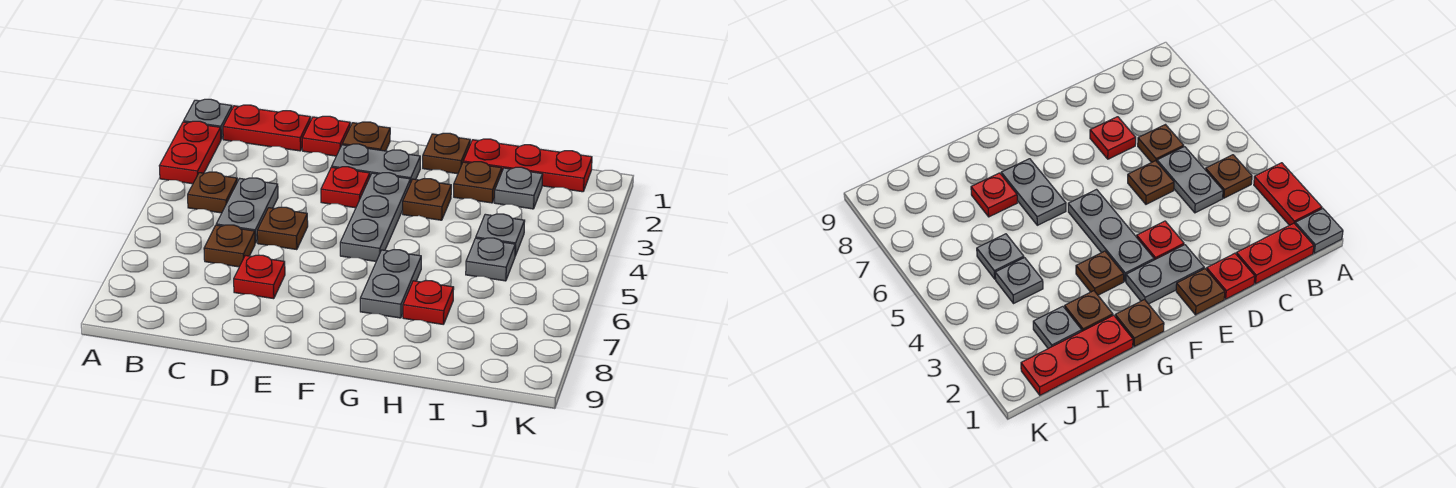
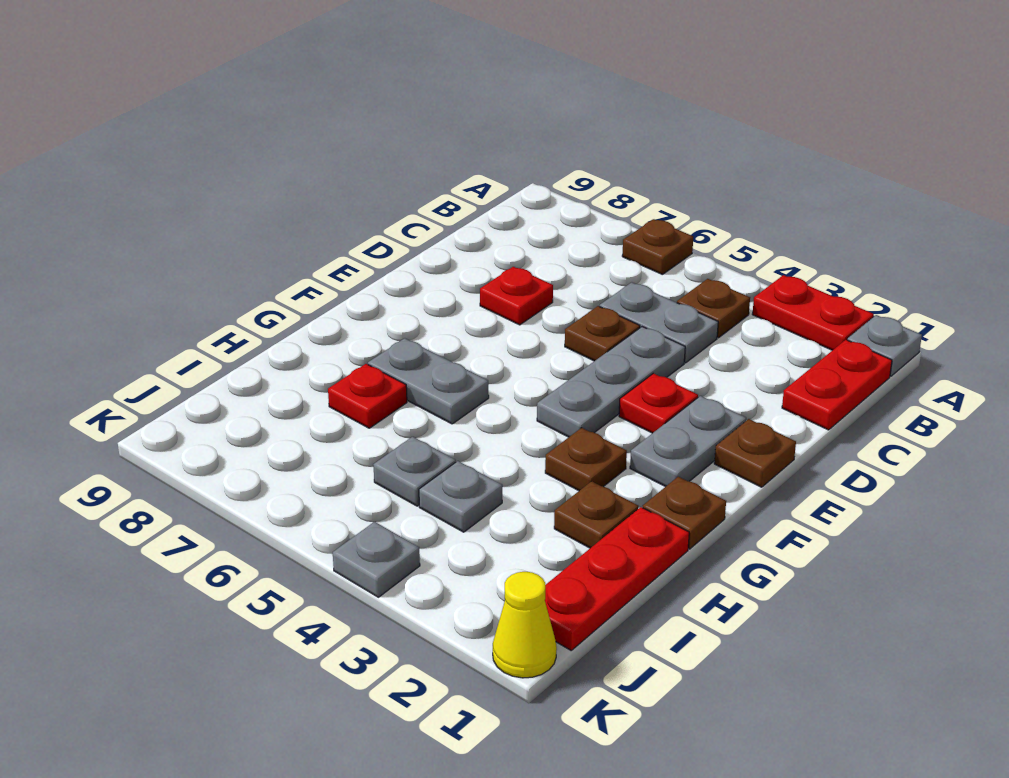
brown plate C6 level 1 -> brown plate A6 level 1
red plate D1 level 1 -> none
grey plate F3:F5 level 1 -> grey plate D4:F4 level 1
grey plate I2 level 1 -> grey plate K4 level 1
none -> yellow cone K1 level 1

